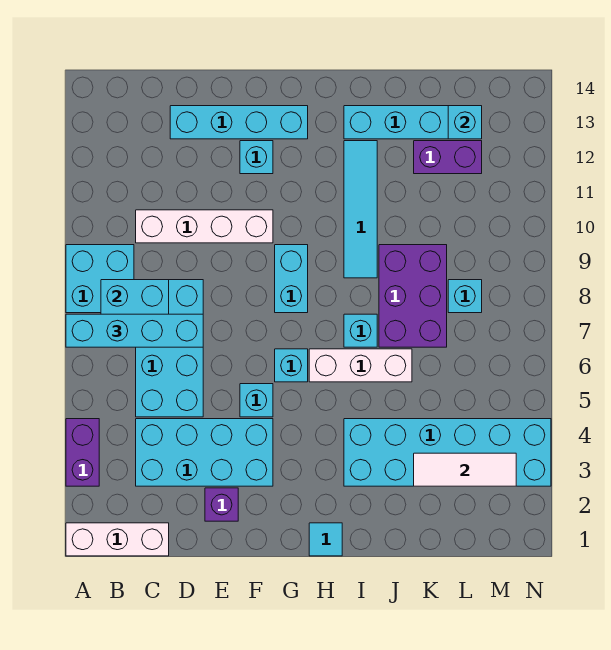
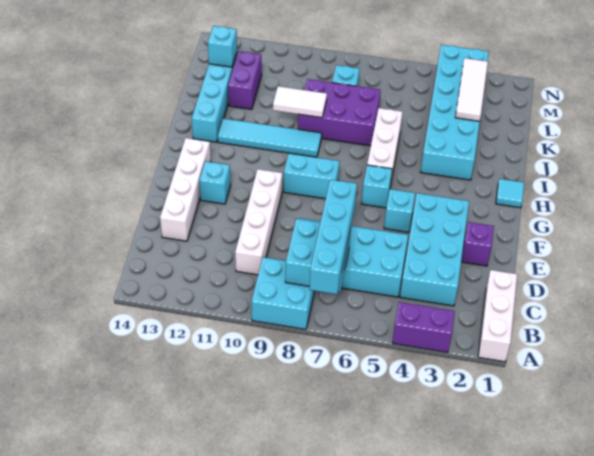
cyan brick D13:G13 level 1 -> white brick D13:G13 level 1
cyan brick I7 level 1 -> none
none -> white tile J9:J10 level 2

